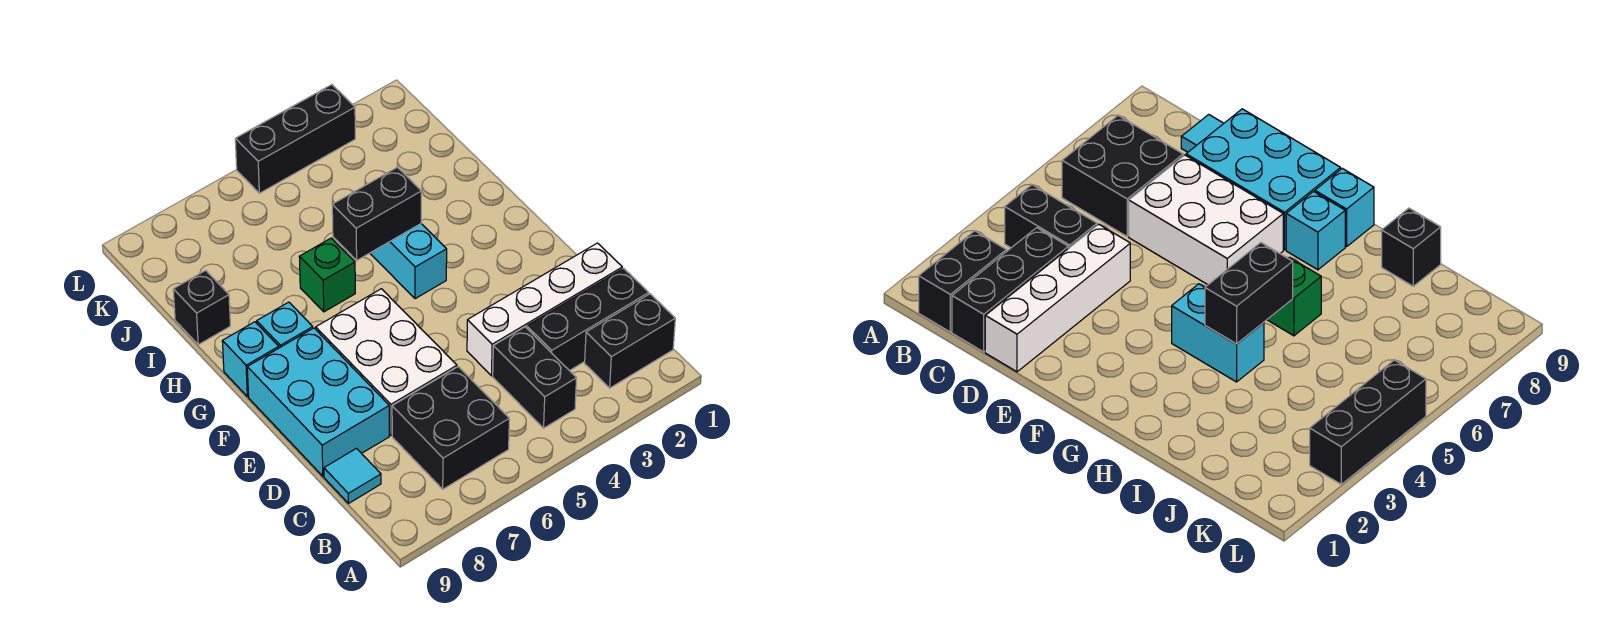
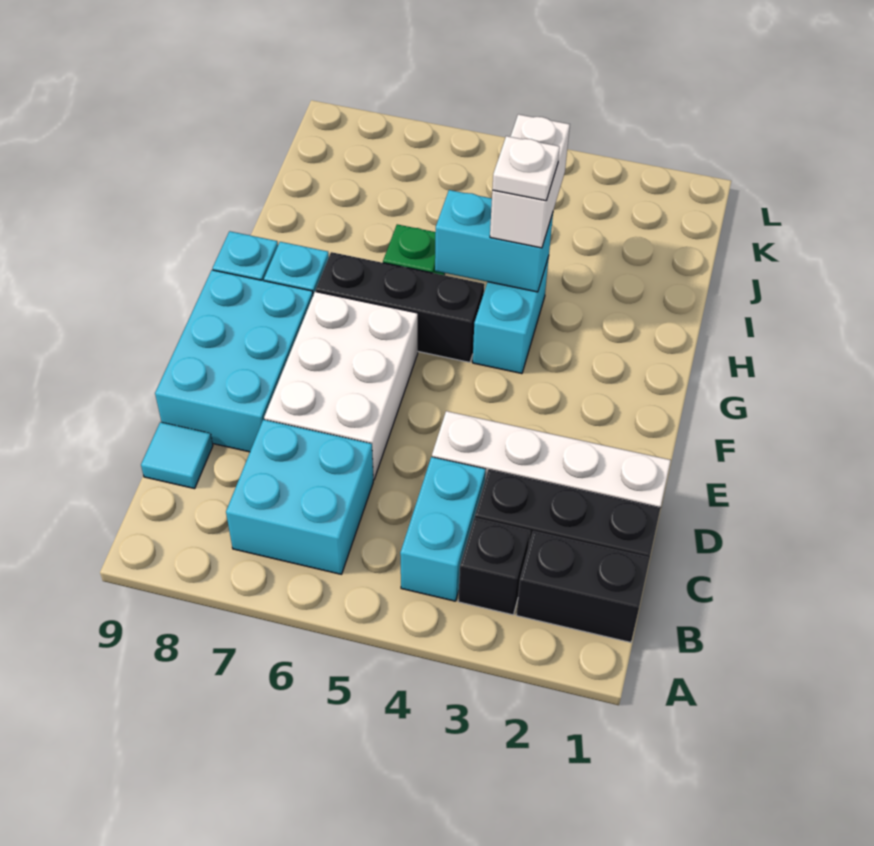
black brick B4:C4 level 1 -> cyan brick B4:C4 level 1
black brick B6:C7 level 1 -> cyan brick B6:C7 level 1
black brick H4:H5 level 2 -> cyan brick H4:H5 level 2
none -> white brick H4:I4 level 3
none -> white plate H4 level 4
black brick I9 level 1 -> black brick B3 level 1
black brick L3:L5 level 1 -> black brick G5:G7 level 1

